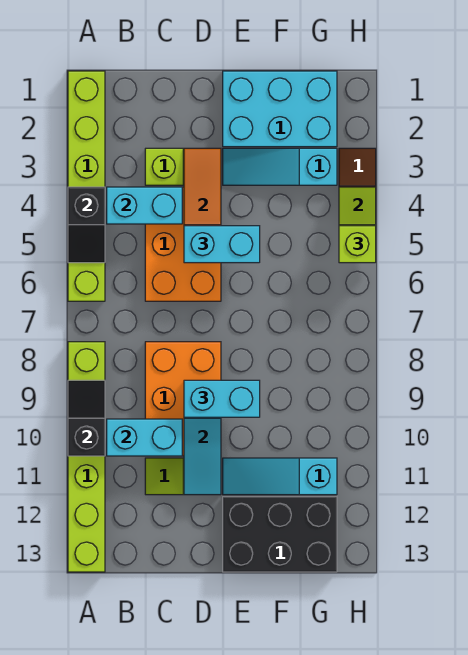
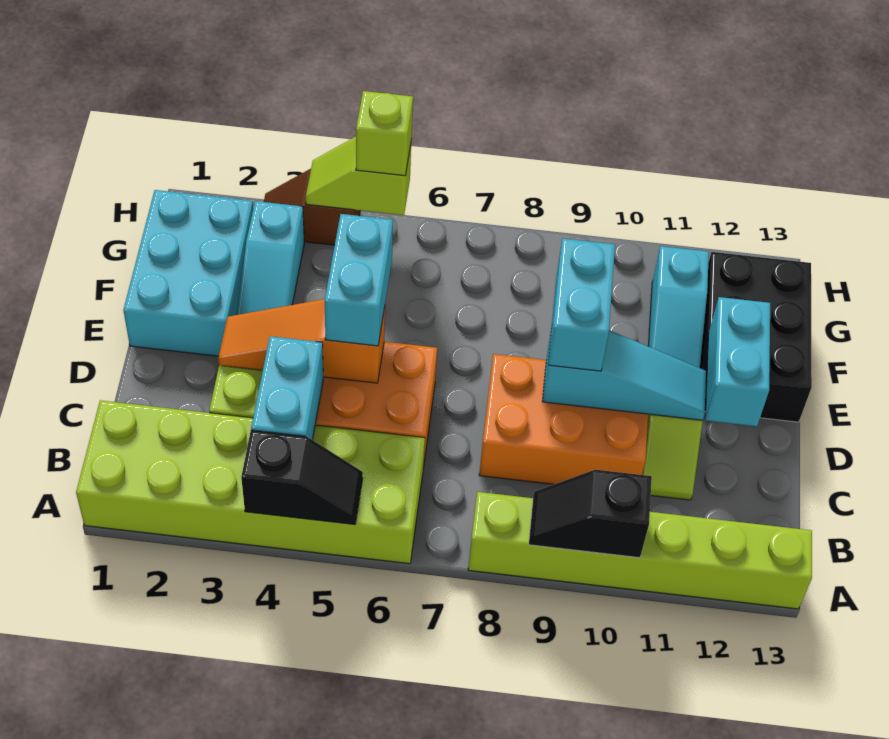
lime brick A1:A6 level 1 -> lime brick A1:B6 level 1
cyan brick B10:C10 level 2 -> cyan brick D12:E12 level 2

